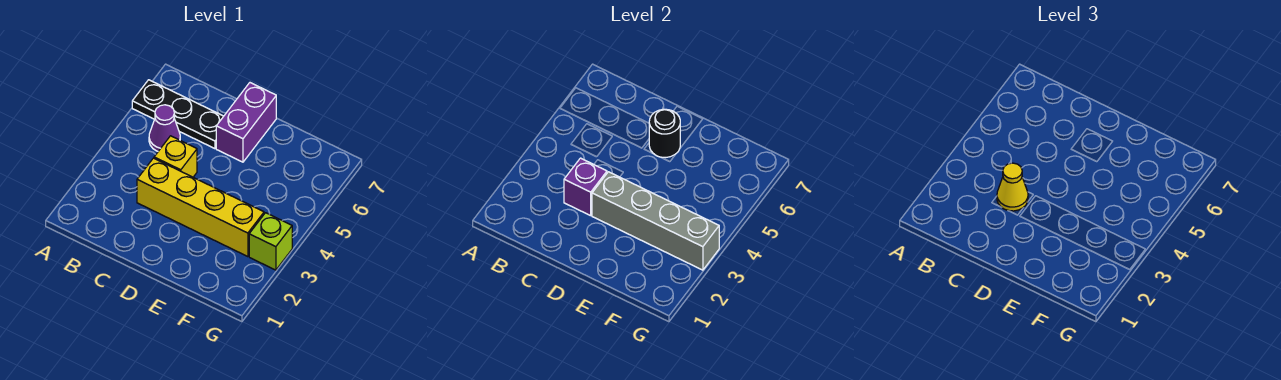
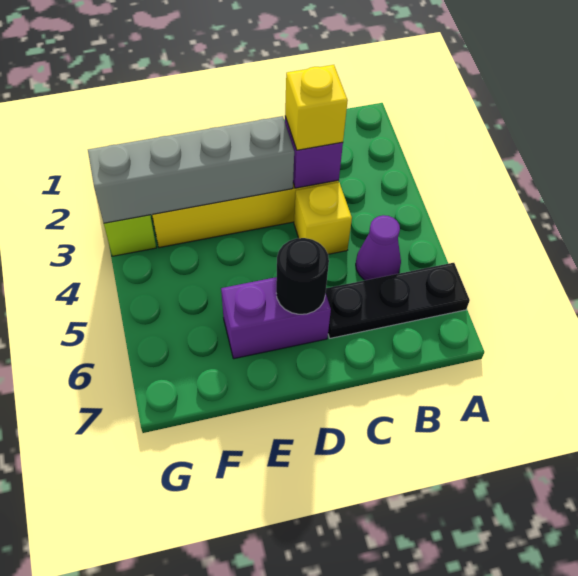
yellow cone C3 level 3 -> yellow brick C3 level 3
purple brick D6:D7 level 1 -> purple brick D6:E6 level 1

